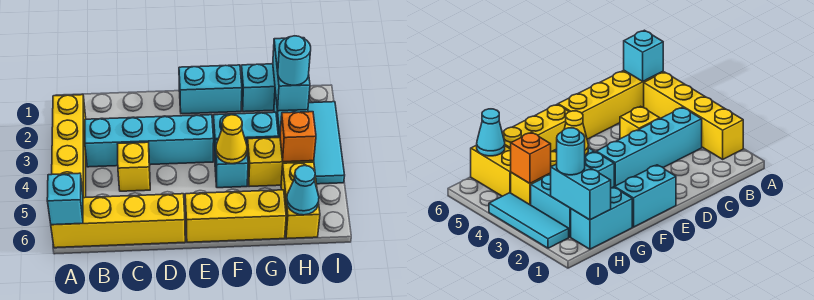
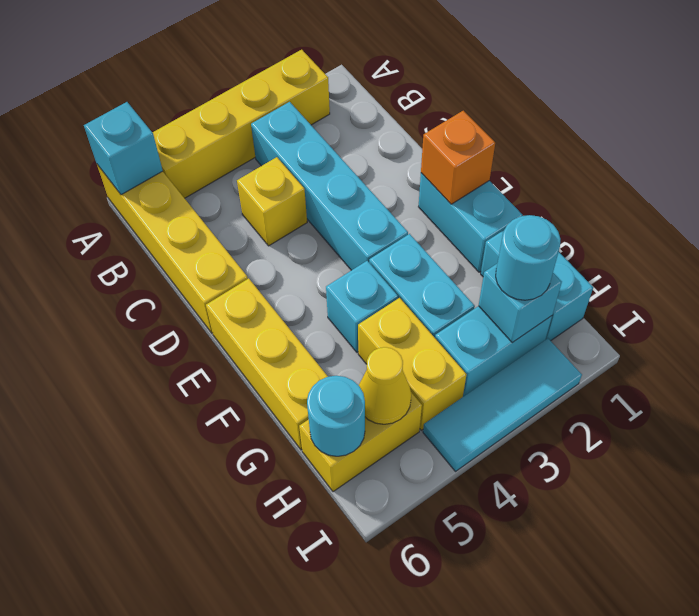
yellow cone F4 level 2 -> yellow cone H5 level 2
cyan brick H1:H2 level 2 -> cyan brick H2 level 2
orange brick H4 level 2 -> orange brick E1 level 2
cyan cone H6 level 2 -> cyan round brick H6 level 2

